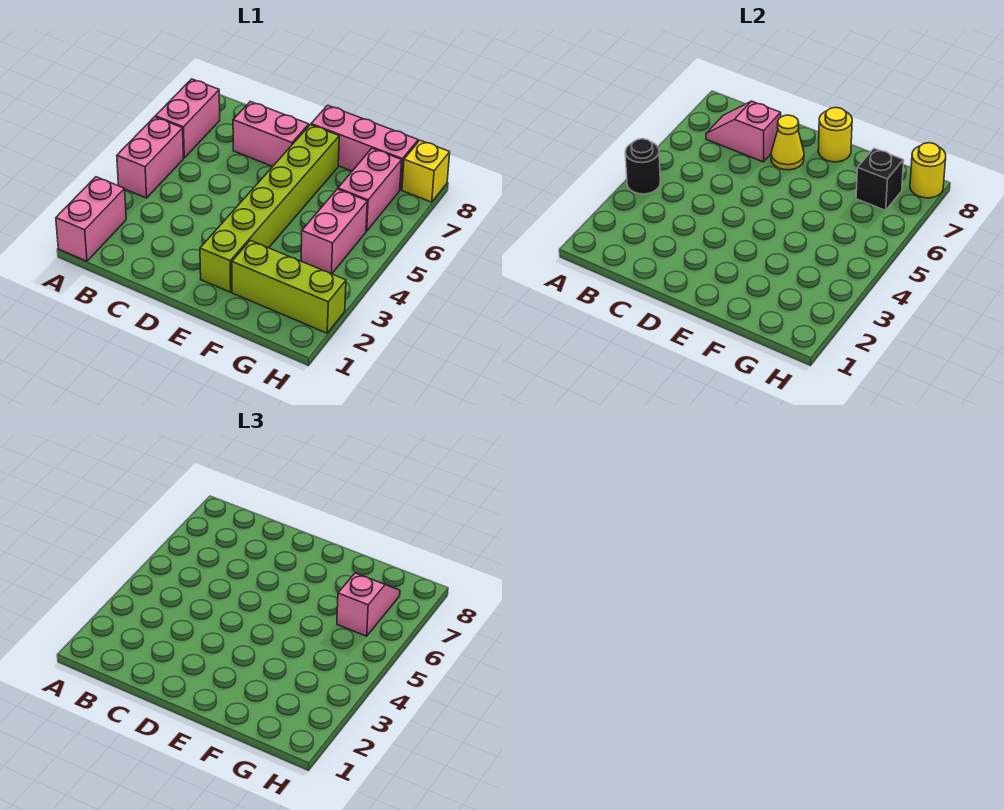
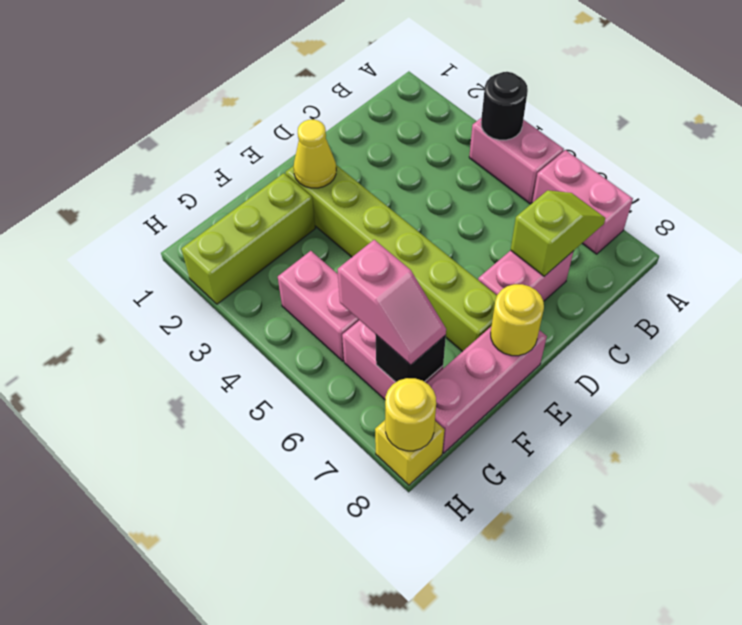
pink brick A1:A2 level 1 -> none
pink slope B7:C7 level 2 top C -> lime slope B7:C7 level 2 top C
yellow cone D7 level 2 -> yellow cone E2 level 2

